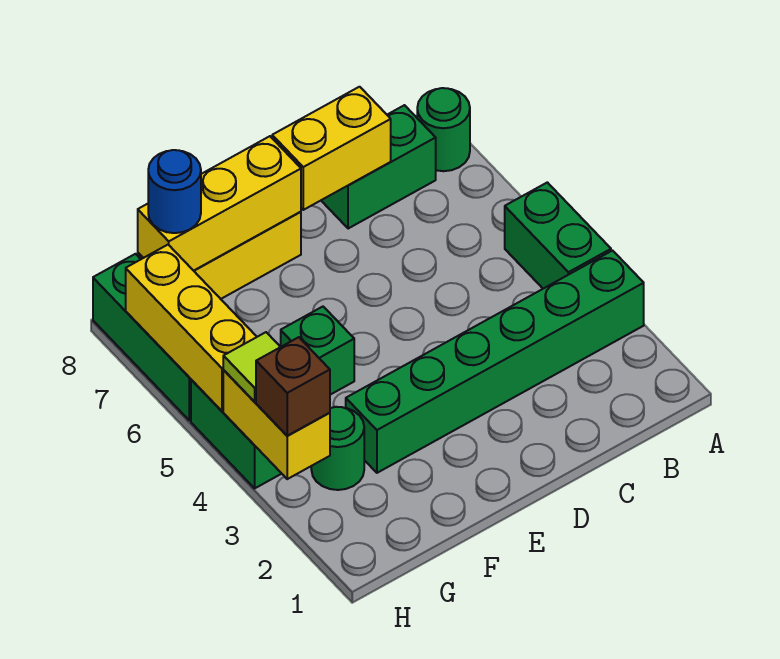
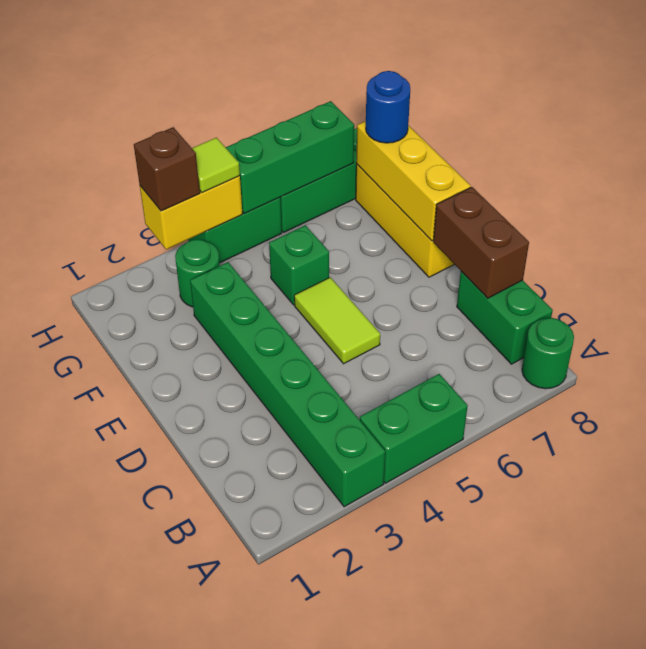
yellow brick C8:D8 level 2 -> brown brick C8:D8 level 2
none -> lime tile D5:E5 level 1
yellow brick H5:H7 level 2 -> green brick H5:H7 level 2

